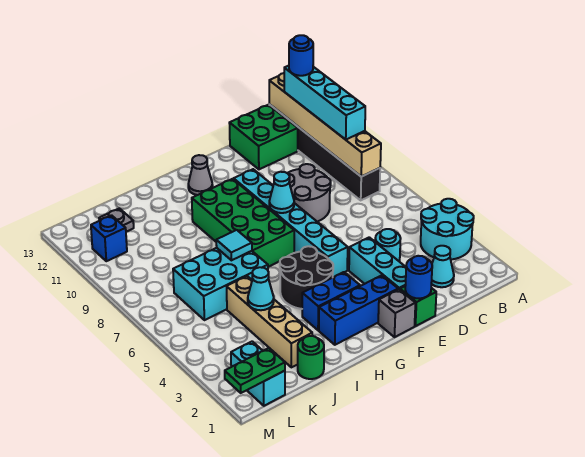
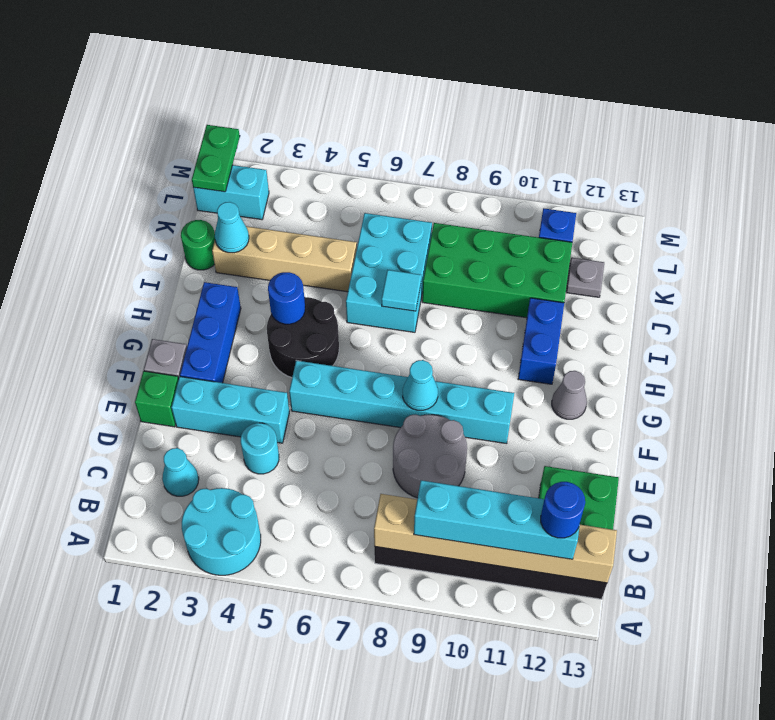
blue round brick E1 level 2 -> blue round brick H4 level 2
blue brick G3:H3 level 1 -> blue brick H11:I11 level 1
green brick G7:H10 level 1 -> green brick J8:K11 level 1
cyan cone J4 level 2 -> cyan cone J2 level 2

